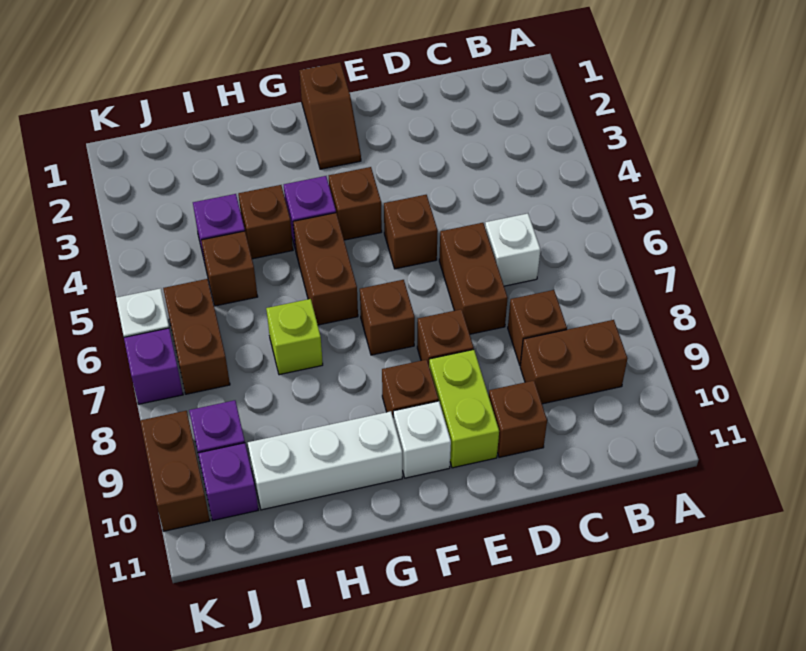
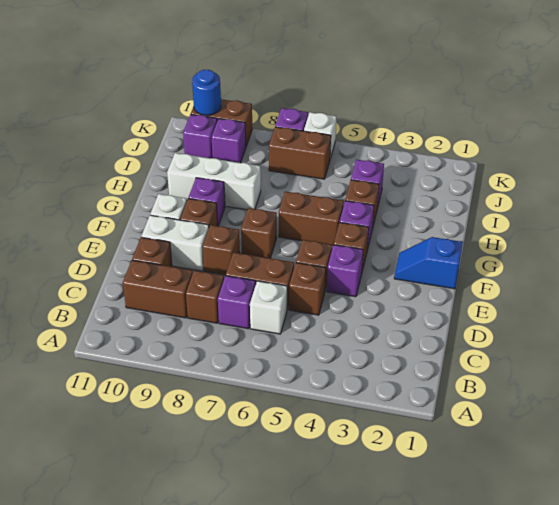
brown brick B9:C9 level 1 -> brown brick C9:C10 level 1
none -> purple brick C7 level 1
none -> purple brick E4 level 1
lime brick E9:E10 level 1 -> white brick E9:E10 level 1
brown slope F1:F2 level 1 top 1 -> blue slope F1:F2 level 1 top 1
none -> purple brick G9 level 1
white brick G10:I10 level 1 -> white brick H8:H10 level 1
lime brick H7 level 1 -> none
brown brick I5 level 1 -> brown brick D5 level 1
none -> blue round brick K10 level 2

